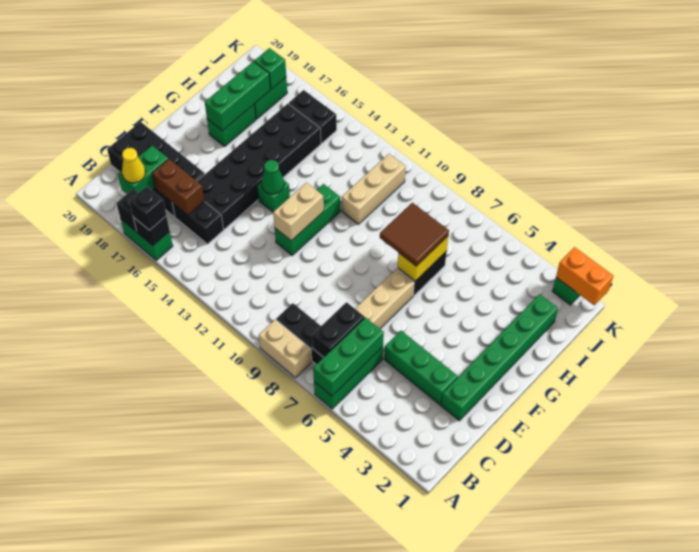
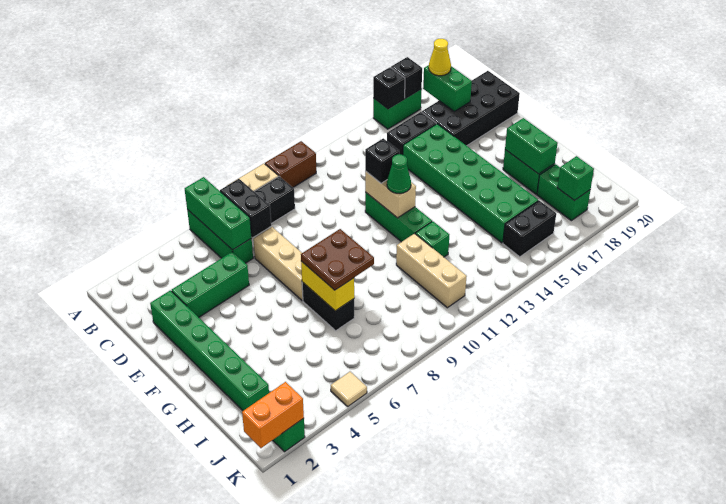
black brick A16 level 3 -> black brick E12 level 3
brown brick C16:C17 level 2 -> brown brick A10:A11 level 1
black brick D15:I16 level 1 -> green brick D15:I16 level 1
green brick F14 level 1 -> green brick H12 level 1
green cone F14 level 2 -> green cone F12 level 3
brown tile G7:H8 level 3 -> brown plate G7:H8 level 3
green brick G18:I18 level 2 -> green brick G18:H18 level 2
none -> tan tile K5 level 1

